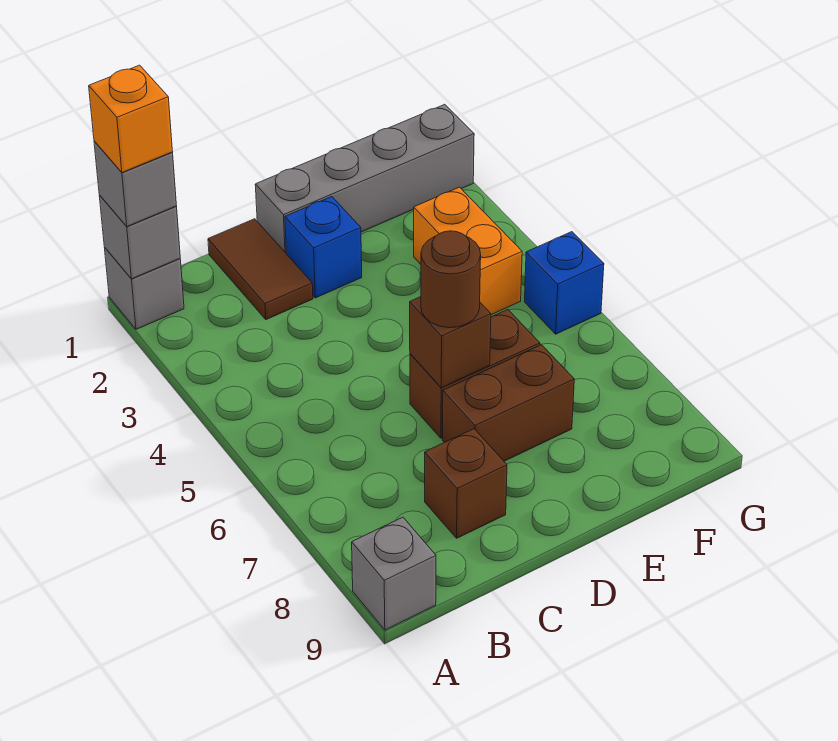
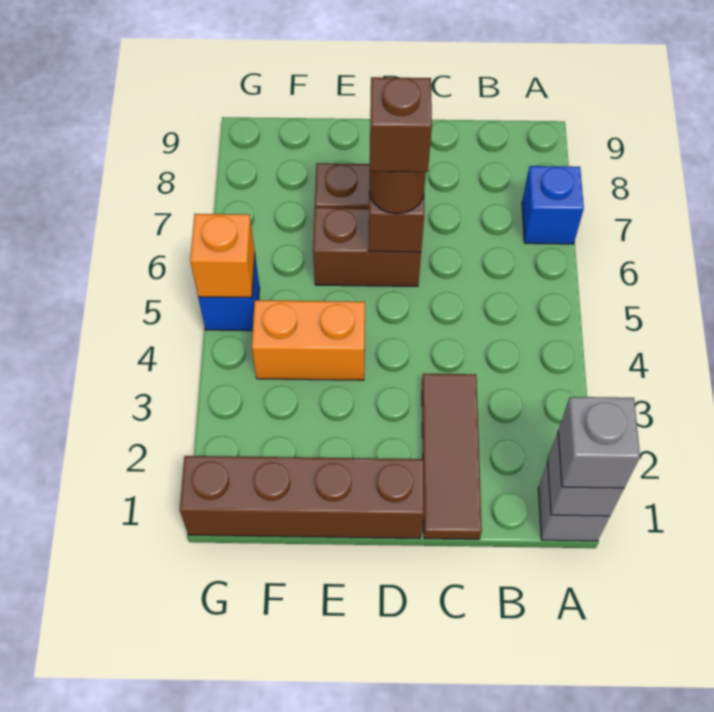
orange brick A1 level 4 -> orange brick G5 level 2
grey brick A9 level 1 -> none
brown tile C1:C2 level 1 -> brown tile C1:C3 level 1
brown brick C8 level 1 -> brown brick D6 level 4
grey brick D1:G1 level 1 -> brown brick D1:G1 level 1
blue brick D2 level 1 -> blue brick A7 level 1
orange brick F3:F4 level 1 -> orange brick E4:F4 level 1

